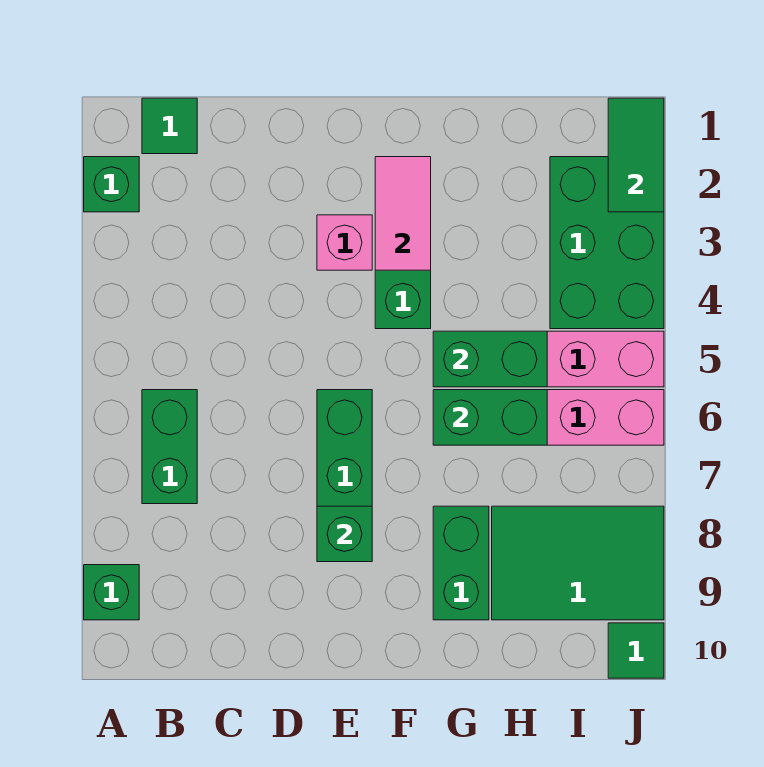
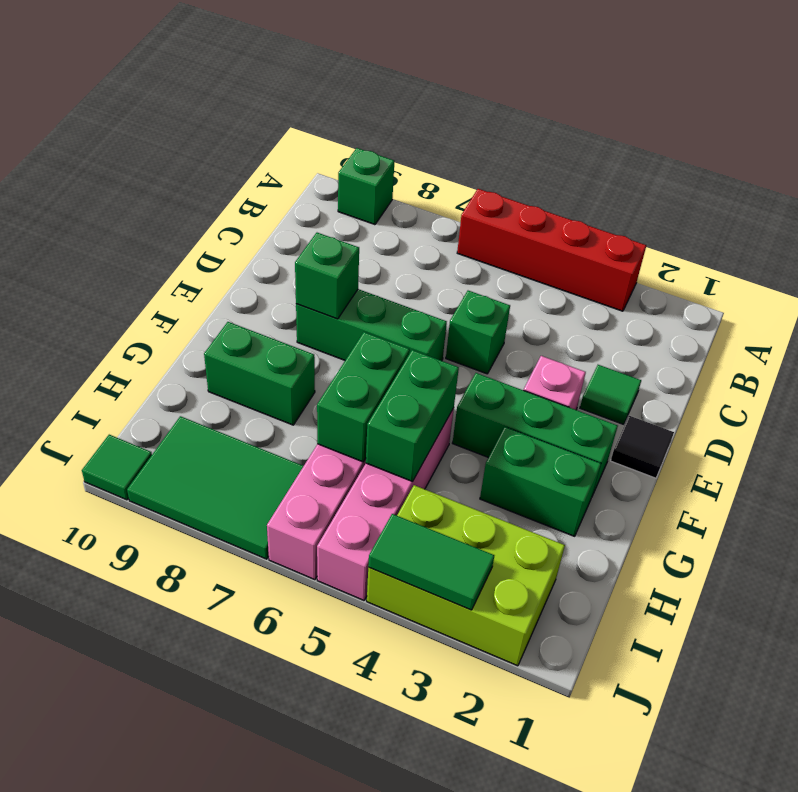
green brick A2 level 1 -> green brick D5 level 1
none -> red brick A3:A6 level 1
green tile B1 level 1 -> green tile D2 level 1
green brick B6:B7 level 1 -> green brick G2:G3 level 1
none -> black tile E1 level 1
pink tile F2:F3 level 2 -> none
green tile H8:J9 level 1 -> green tile I7:J9 level 1
green brick I2:J4 level 1 -> lime brick I2:J4 level 1
green tile J1:J2 level 2 -> green tile J3:J4 level 2

